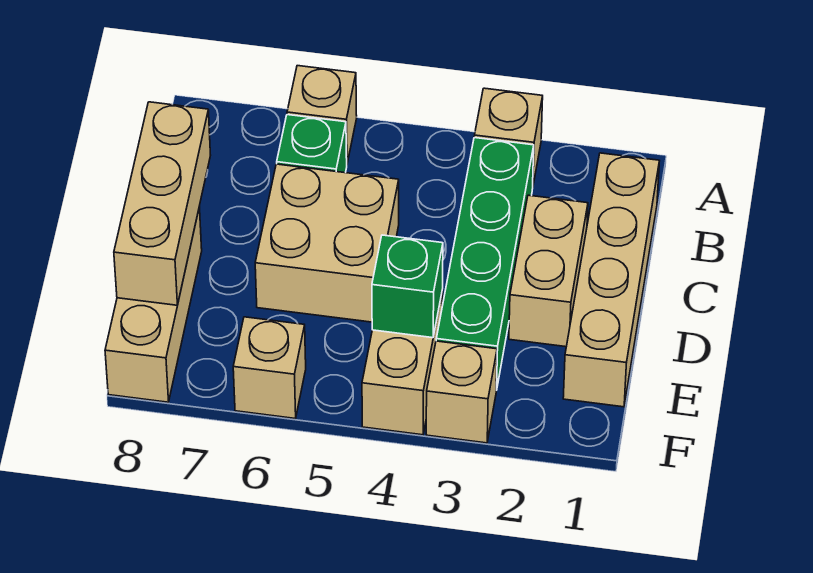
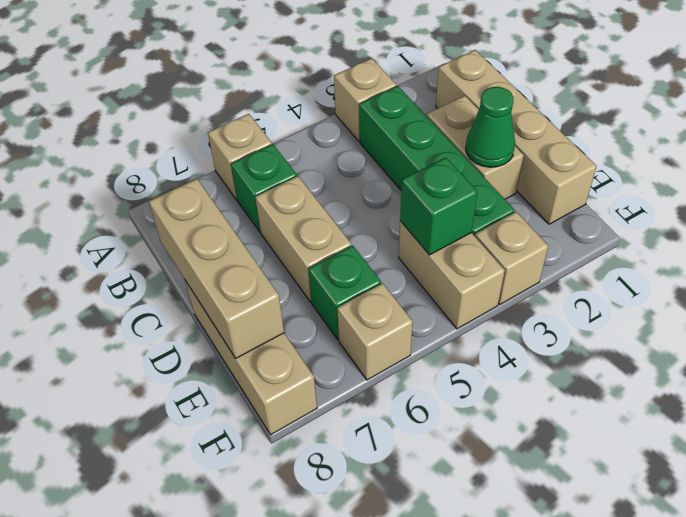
tan brick C5:D6 level 1 -> tan brick C6:D6 level 1
none -> green cone D2 level 2
none -> green brick E6 level 1

